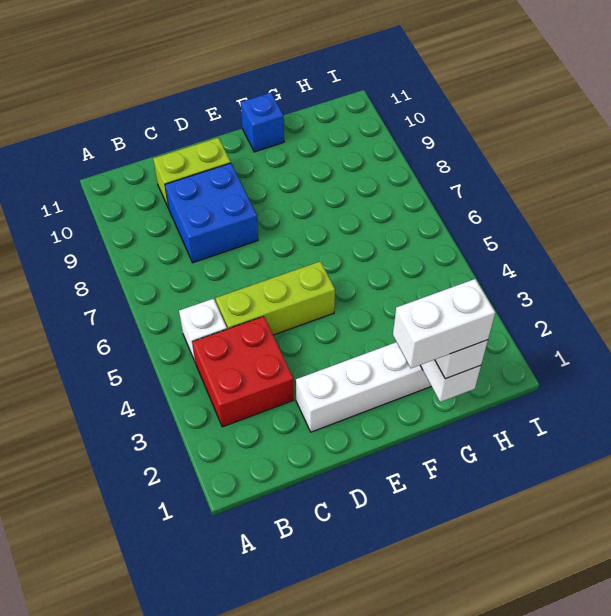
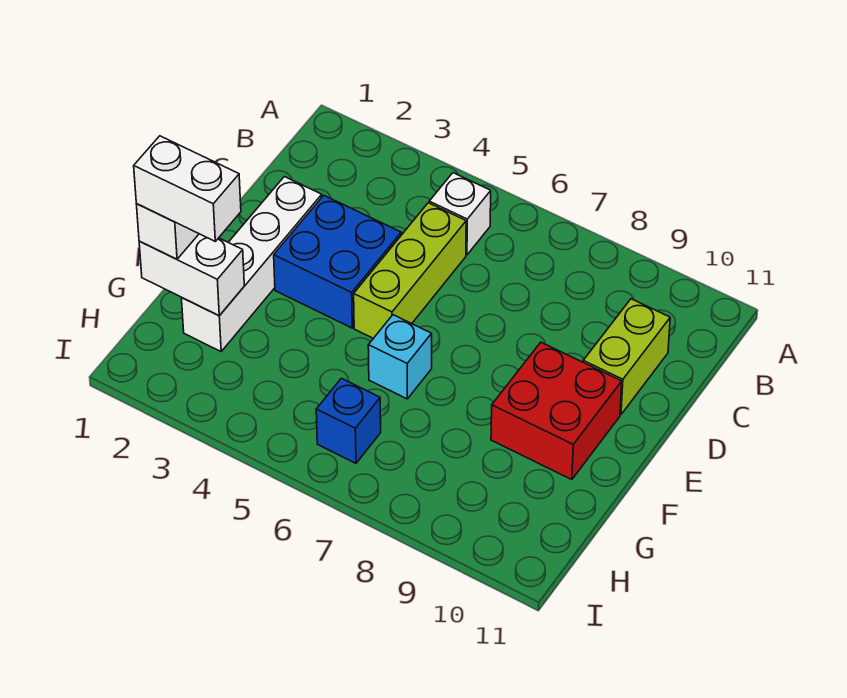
red brick B3:C4 level 1 -> red brick E9:F10 level 1
blue brick C8:D9 level 1 -> blue brick D3:E4 level 1
white brick F1:G1 level 4 -> white brick G1:G2 level 4
none -> cyan brick F6 level 1
blue brick F11 level 1 -> blue brick H6 level 1

